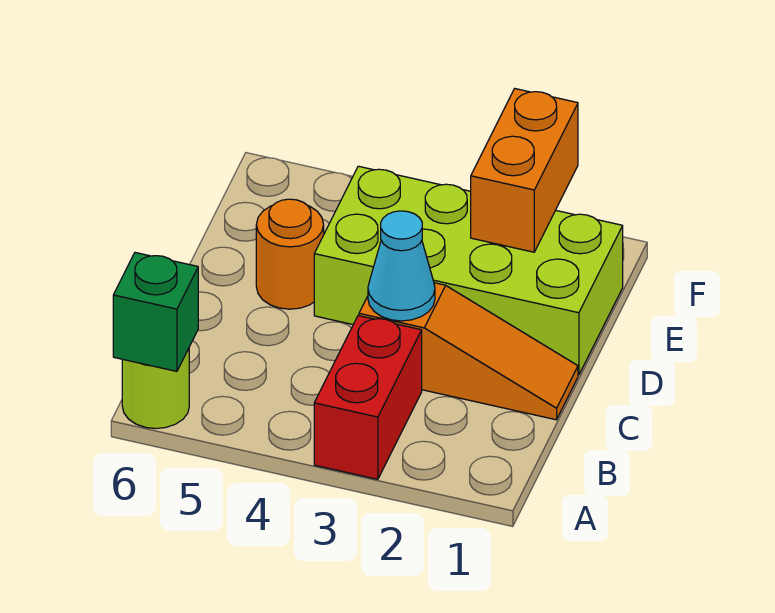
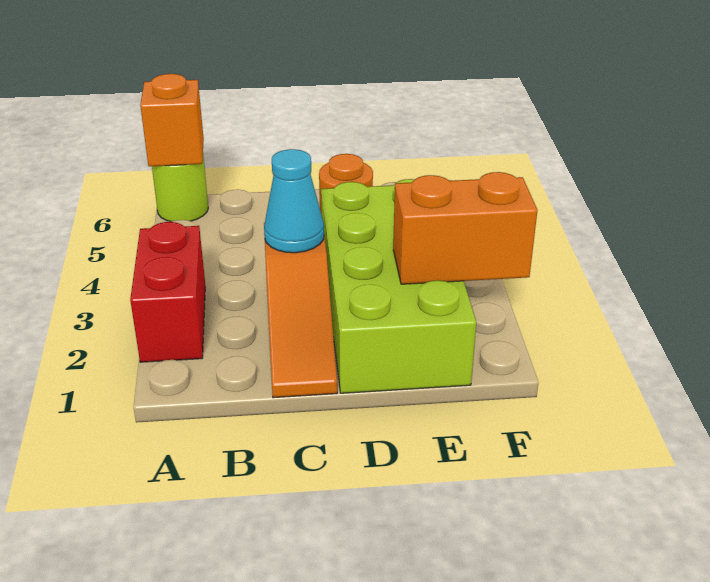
red brick A3:B3 level 1 -> red brick A2:A3 level 1
green brick A6 level 2 -> orange brick A6 level 2

